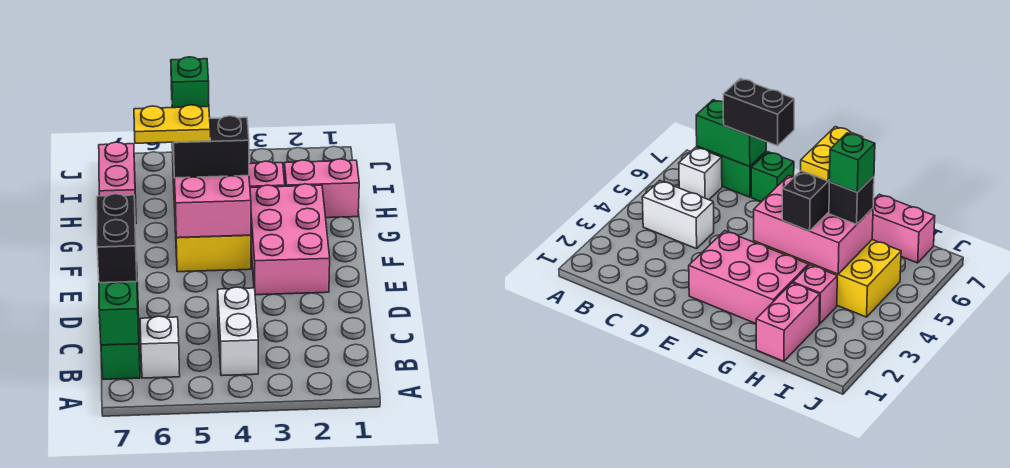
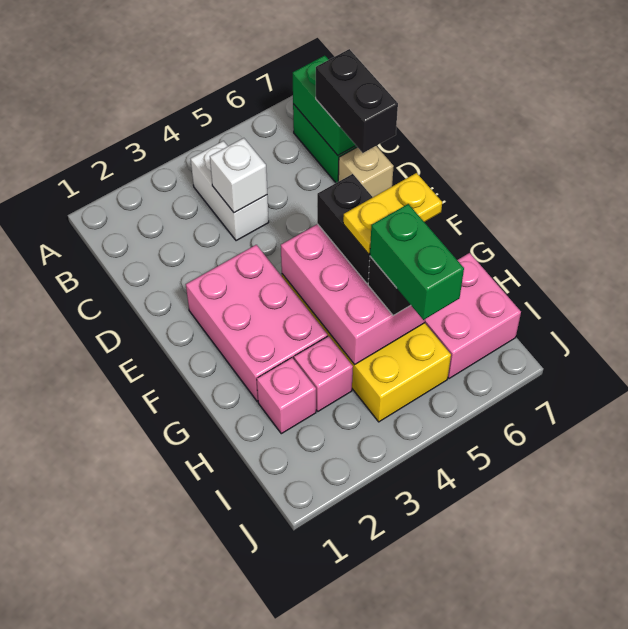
white brick B6 level 1 -> white brick C4 level 2
green brick D7 level 1 -> tan brick D7 level 1
black brick G4:G5 level 3 -> black brick F5:G5 level 3
pink brick H1:H2 level 1 -> pink brick H2 level 1
green brick H5 level 4 -> green brick H5:I5 level 4
pink brick H7:I7 level 1 -> pink brick H6:I7 level 1

